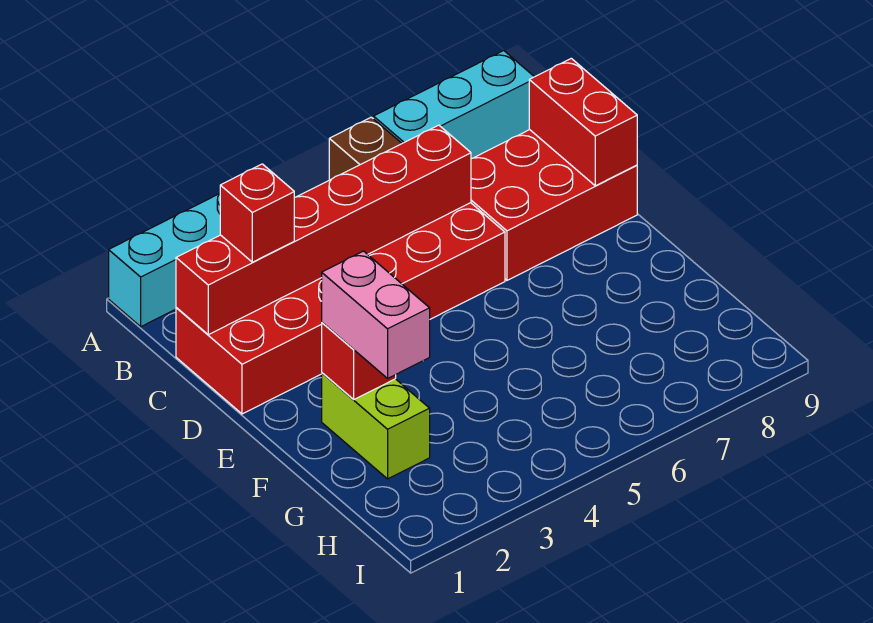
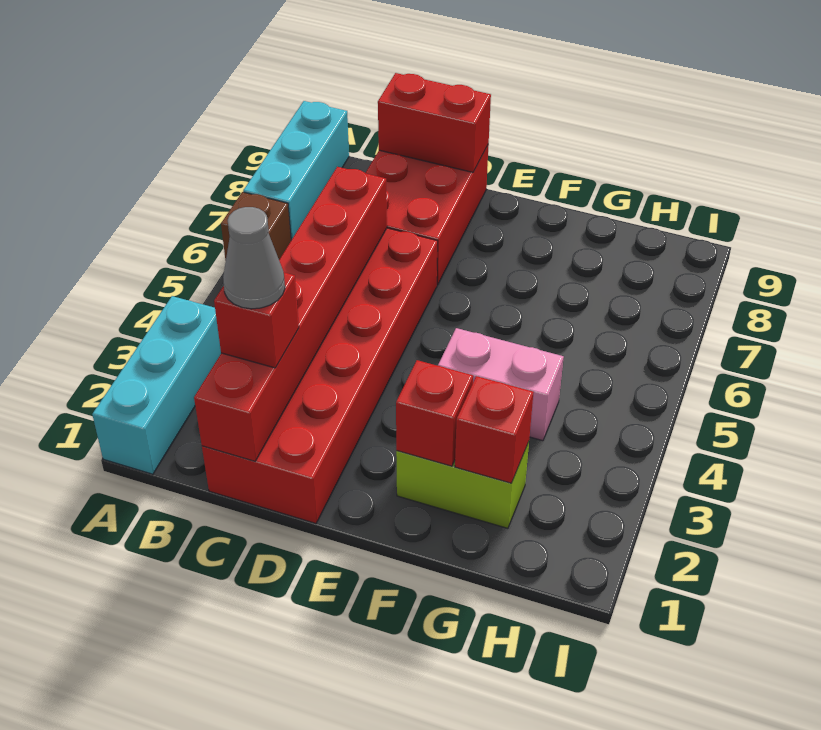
none -> grey cone C2 level 4
pink brick F2:G2 level 3 -> pink brick F4:G4 level 1
none -> red brick G2 level 2

